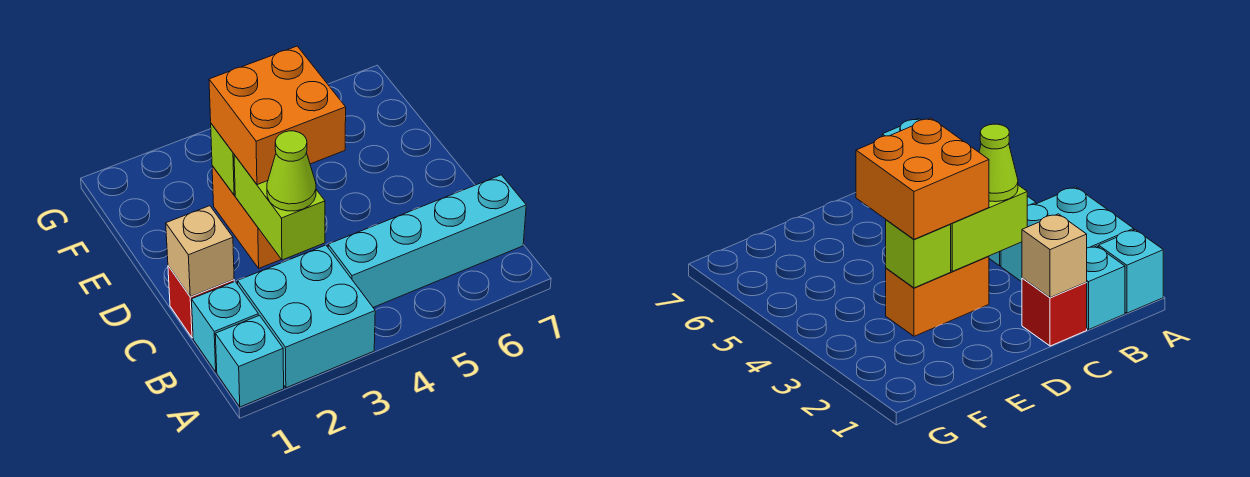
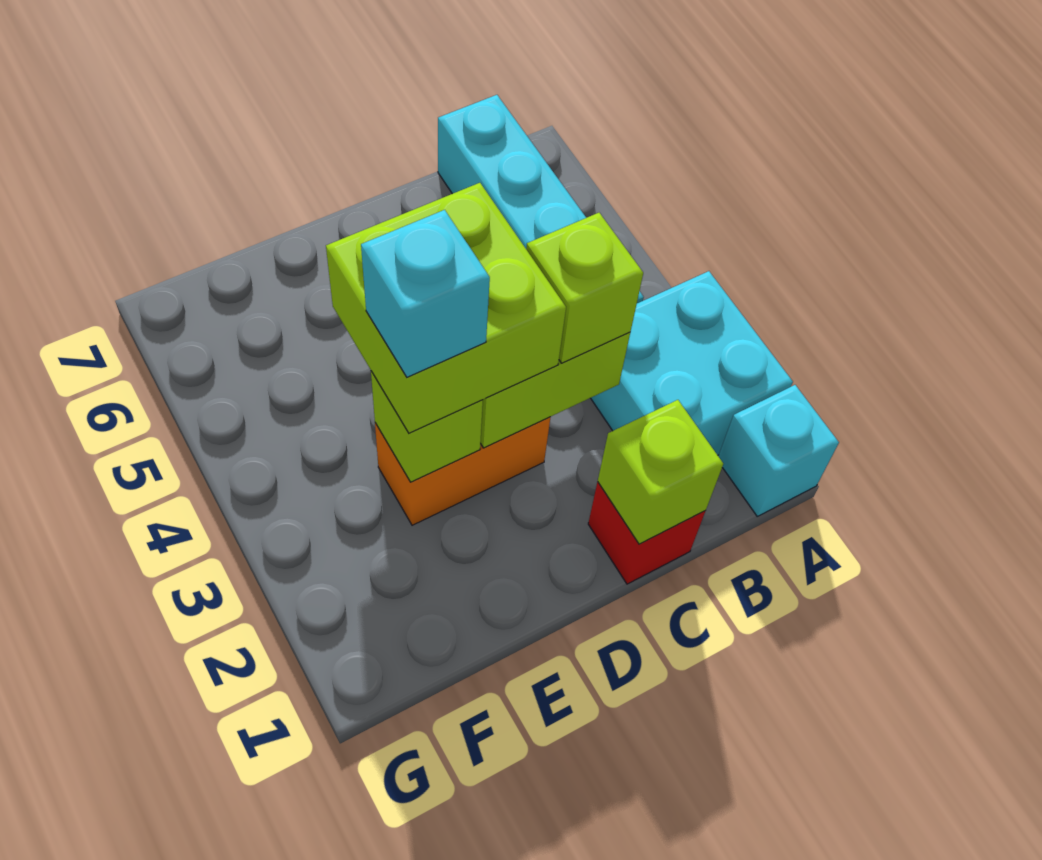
cyan brick B1 level 1 -> cyan brick E3 level 4
tan brick C1 level 2 -> lime brick C1 level 2
lime cone C3 level 3 -> lime brick C3 level 3
orange brick D3:E4 level 3 -> lime brick D3:E4 level 3

